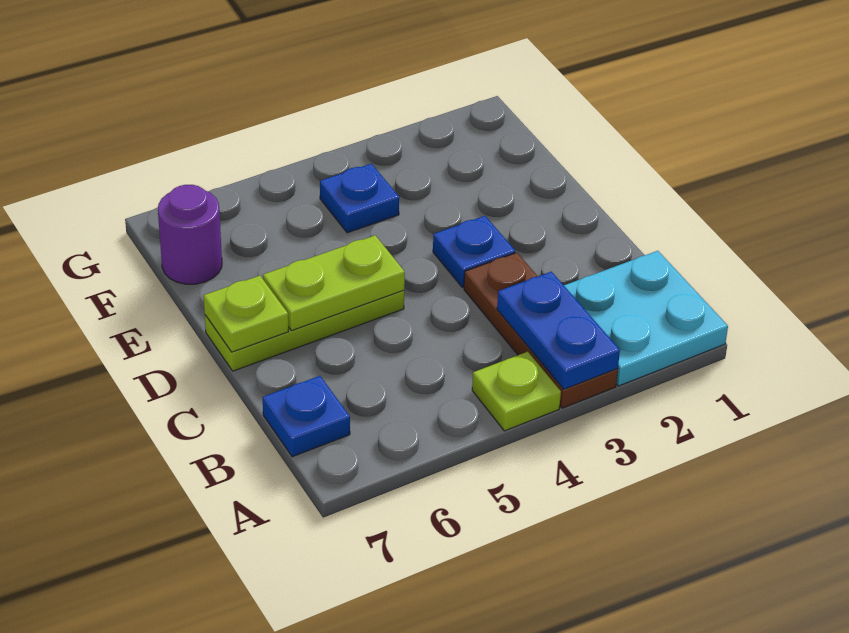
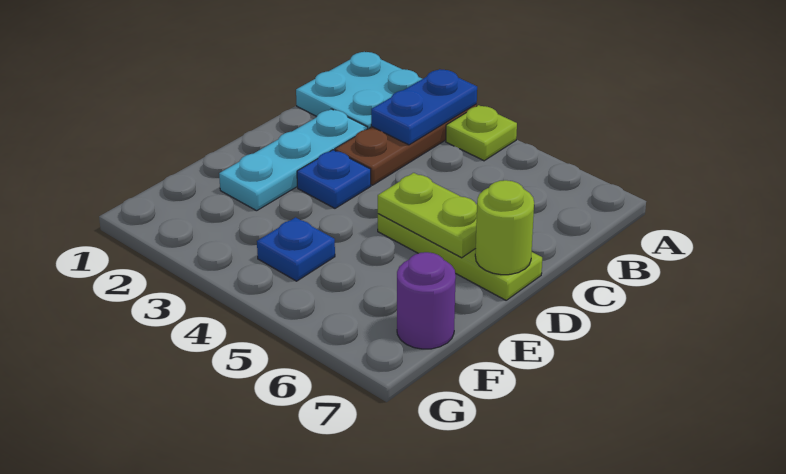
blue plate B7 level 1 -> none
none -> cyan plate C2:E2 level 1
lime plate D7 level 2 -> lime round brick D7 level 2

